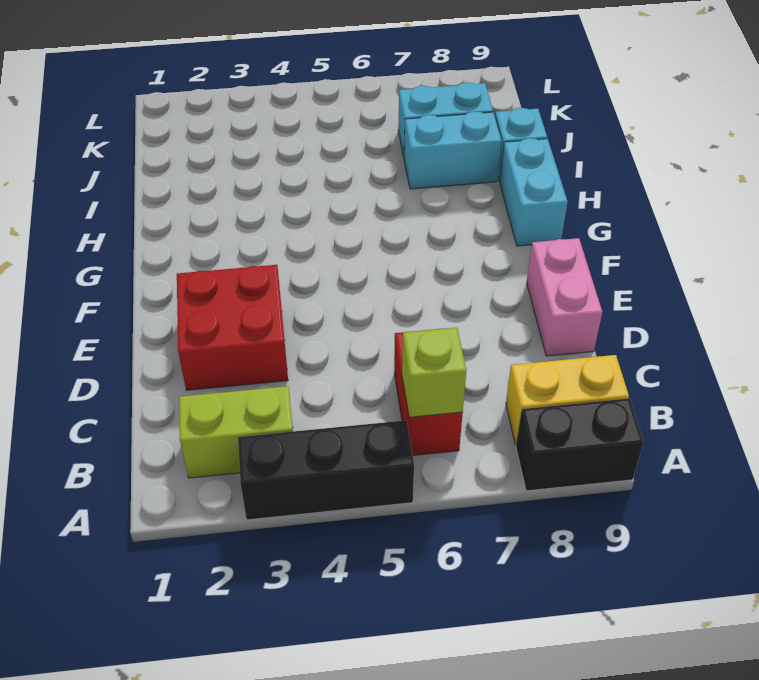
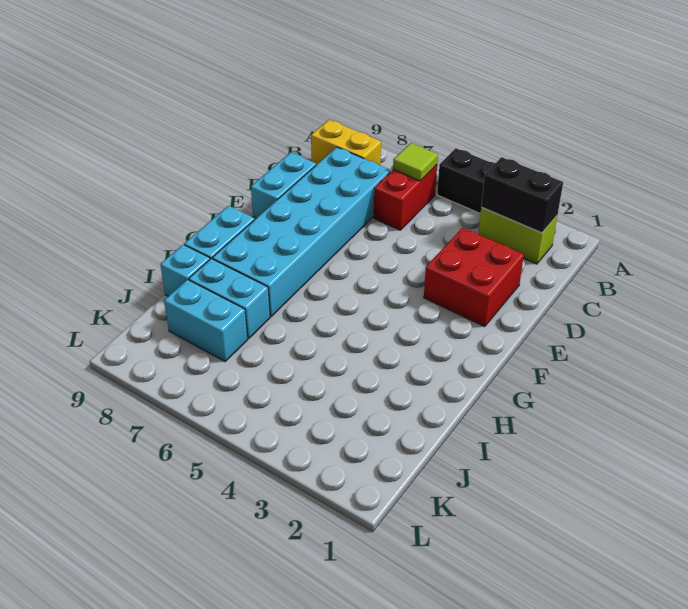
black brick A8:A9 level 1 -> black brick B2:B3 level 2
lime brick B6 level 2 -> lime tile B6 level 2
none -> cyan brick C7:H8 level 1
pink brick D9:E9 level 1 -> cyan brick D9:E9 level 1

